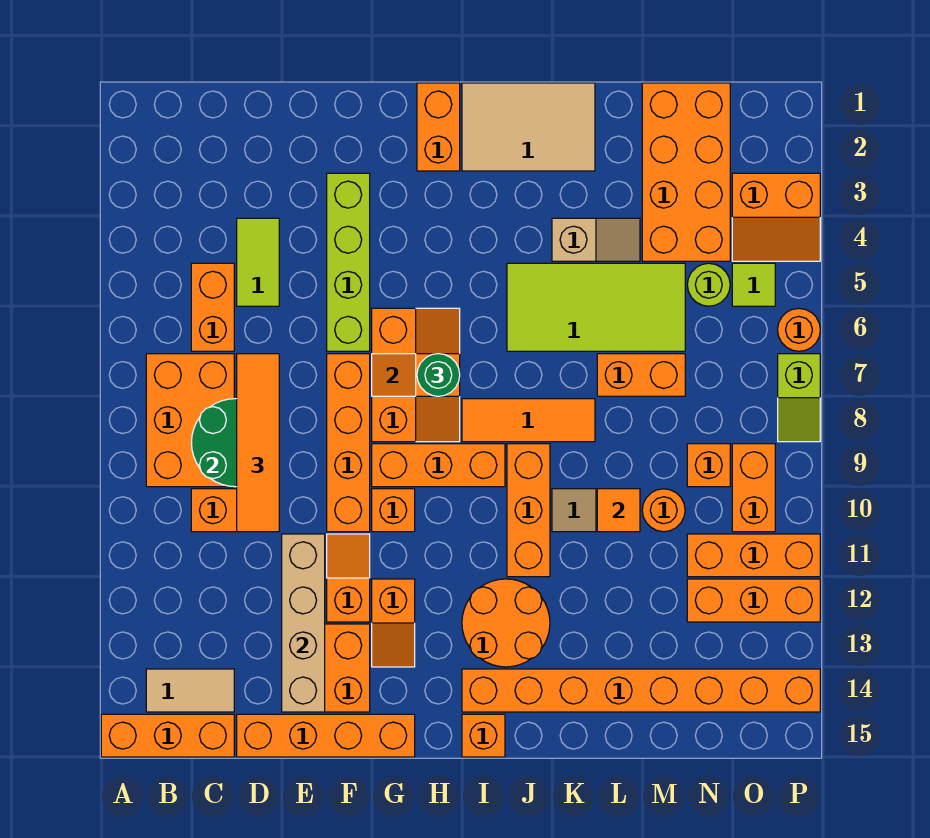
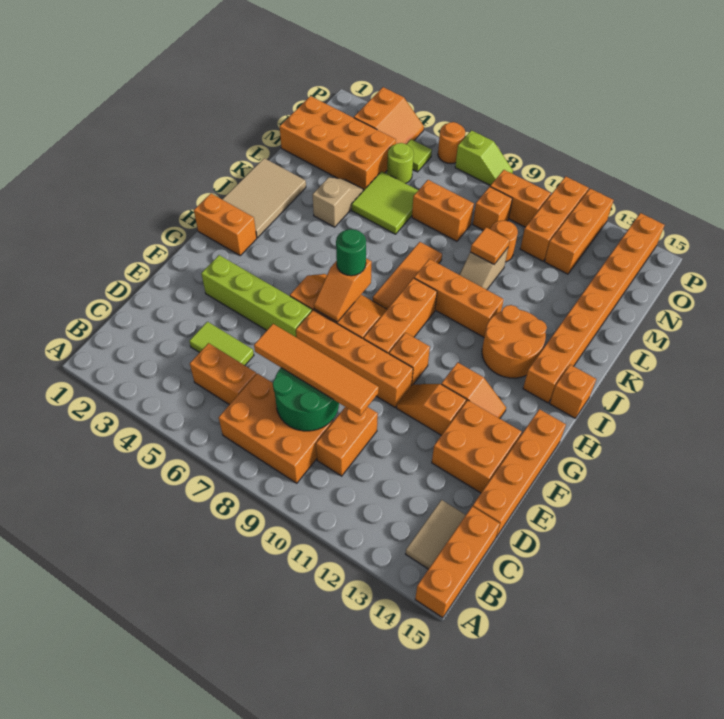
tan brick E11:E14 level 2 -> none
lime tile J5:M6 level 1 -> lime tile L5:M6 level 1
orange brick L7:M7 level 1 -> orange brick M7:M8 level 1

